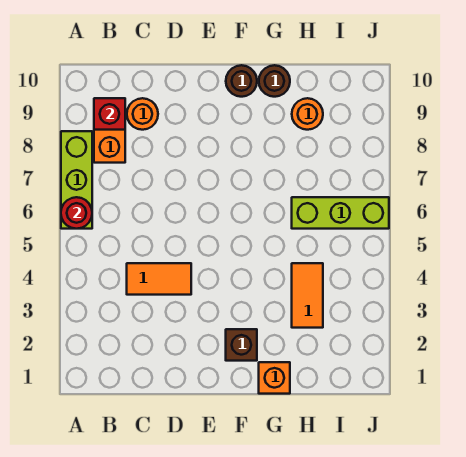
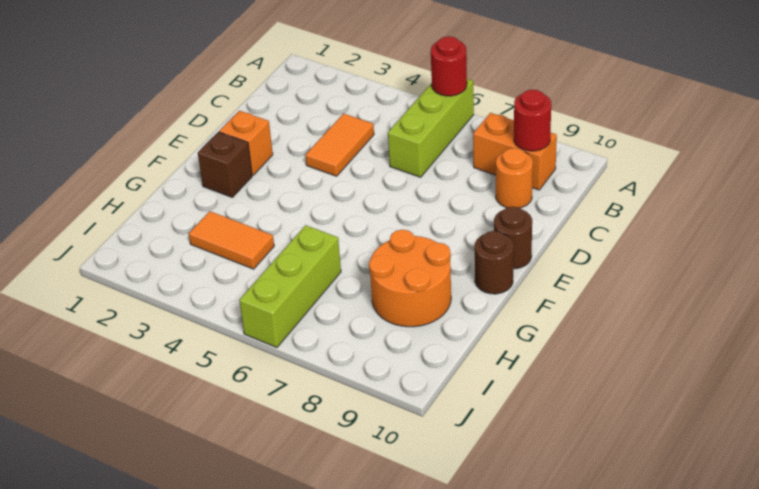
lime brick A6:A8 level 1 -> lime brick A6:C6 level 1
red brick B9 level 2 -> red round brick B9 level 2
orange brick G1 level 1 -> orange brick E2 level 1
brown round brick G10 level 1 -> brown round brick E10 level 1
orange round brick H9 level 1 -> orange round brick G8:H9 level 1

